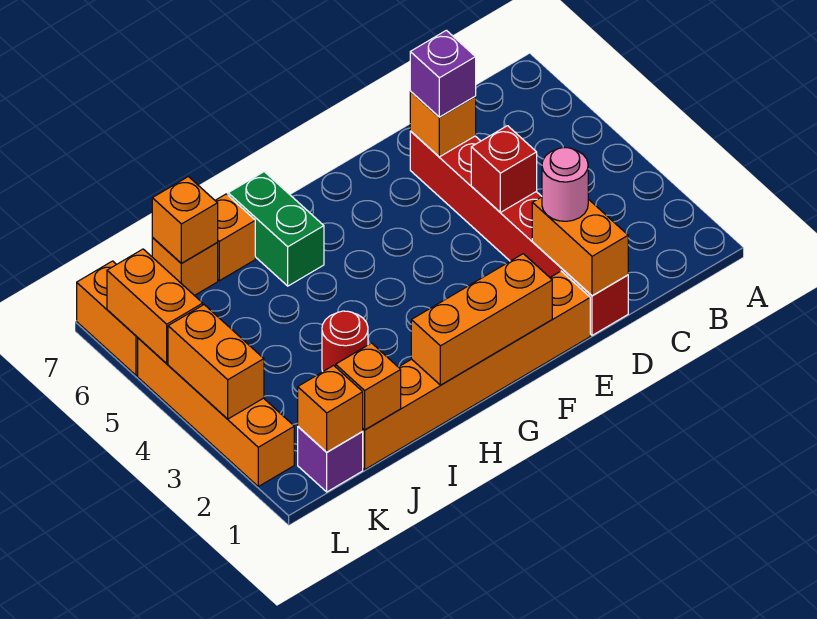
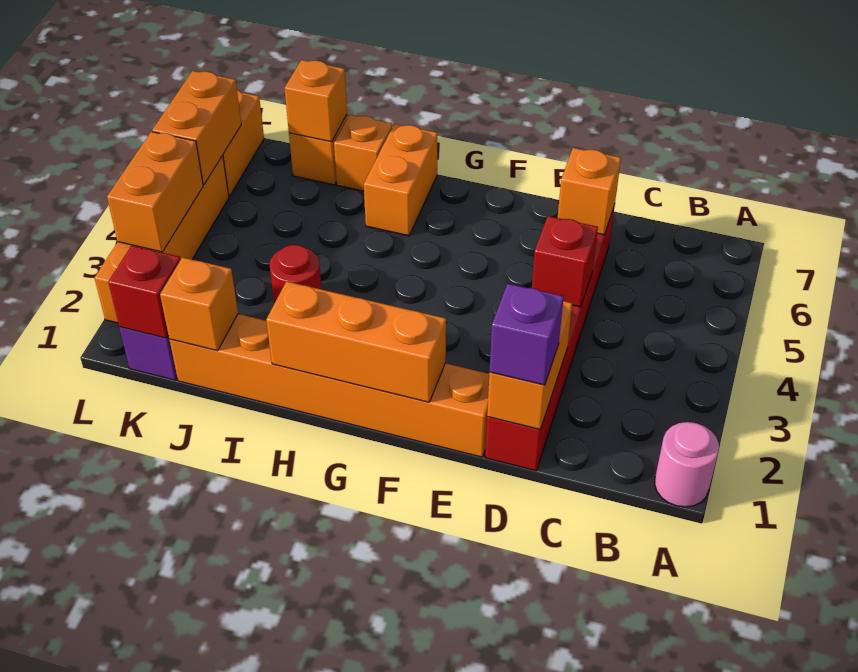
pink round brick D2 level 3 -> pink round brick A1 level 1
purple brick D6 level 3 -> purple brick D1 level 3
green brick H6:H7 level 1 -> orange brick H6:H7 level 1
orange brick K1 level 2 -> red brick K1 level 2

